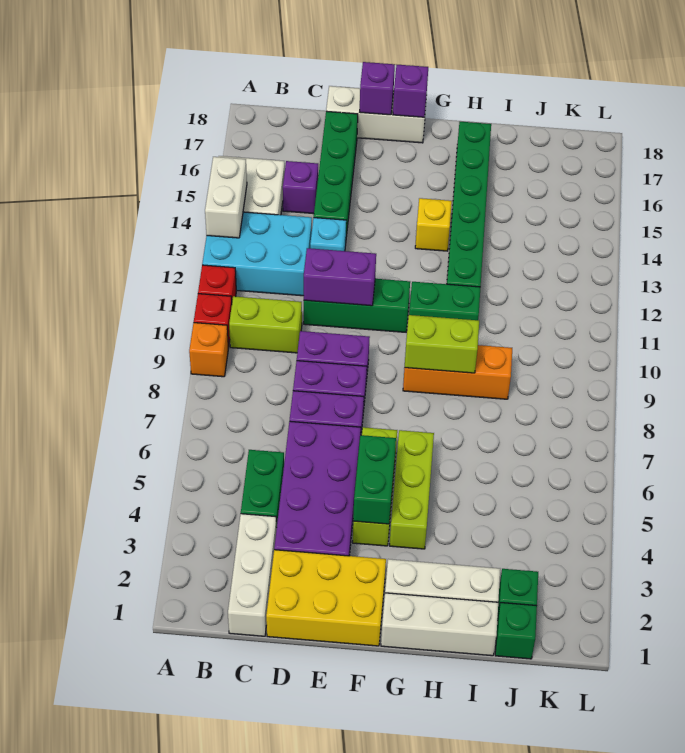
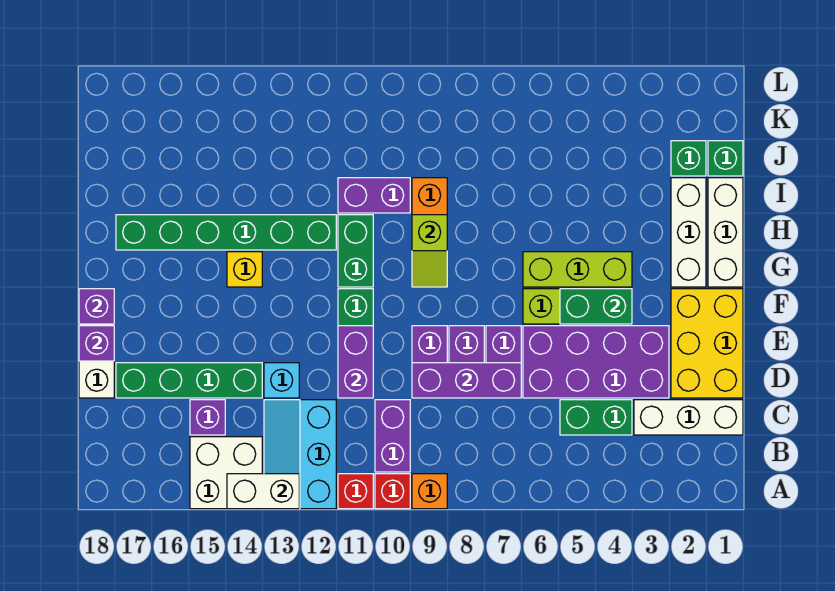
cyan brick A12:C13 level 1 -> cyan slope A12:C13 level 1 top 12
lime brick B10:C10 level 1 -> purple brick B10:C10 level 1
none -> purple brick D7:D9 level 2
lime brick G9:H9 level 2 -> lime slope G9:H9 level 2 top H
none -> purple brick I10:I11 level 1

